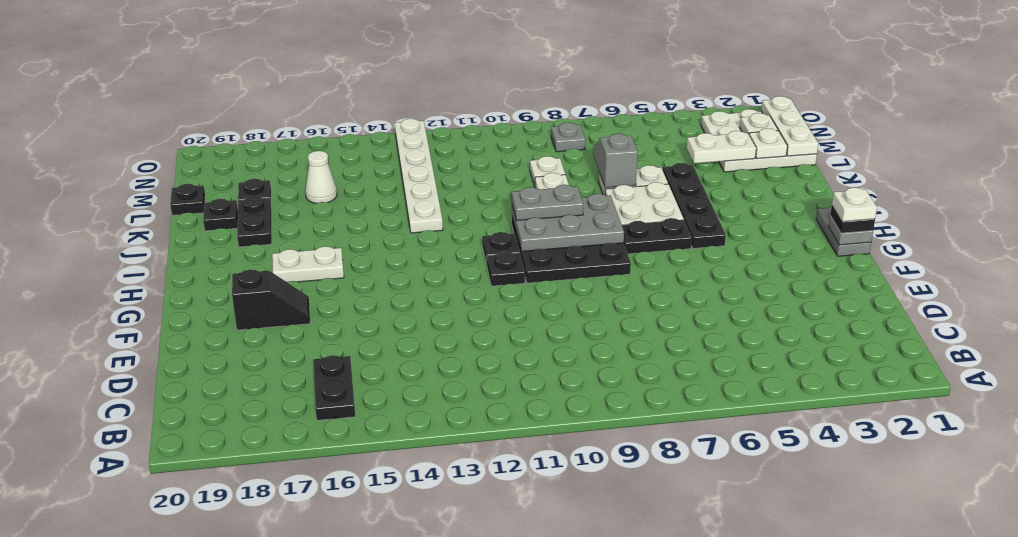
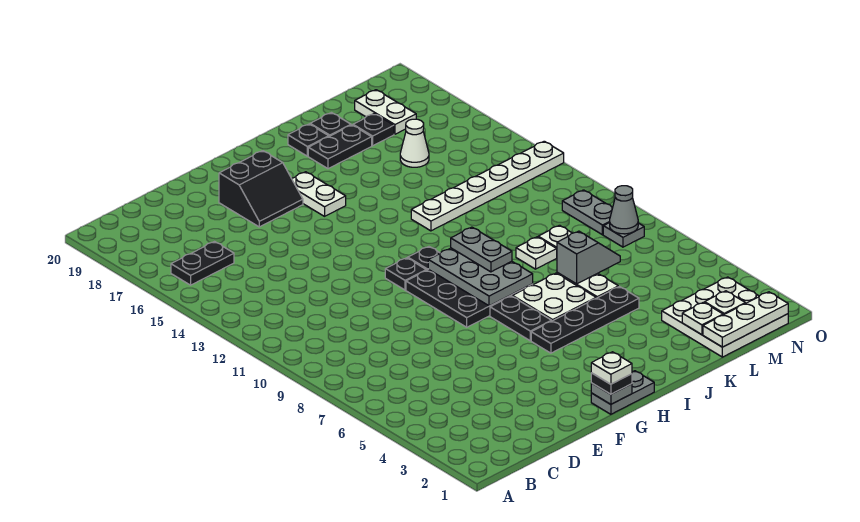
black slope F17:F18 level 1 top 18 -> black slope F17:G18 level 1 top 18
white plate L3:L4 level 2 -> white plate M18:M19 level 1
black plate L20 level 1 -> black plate J19 level 1
none -> grey cone N8 level 2
none -> grey plate N9:N10 level 1

